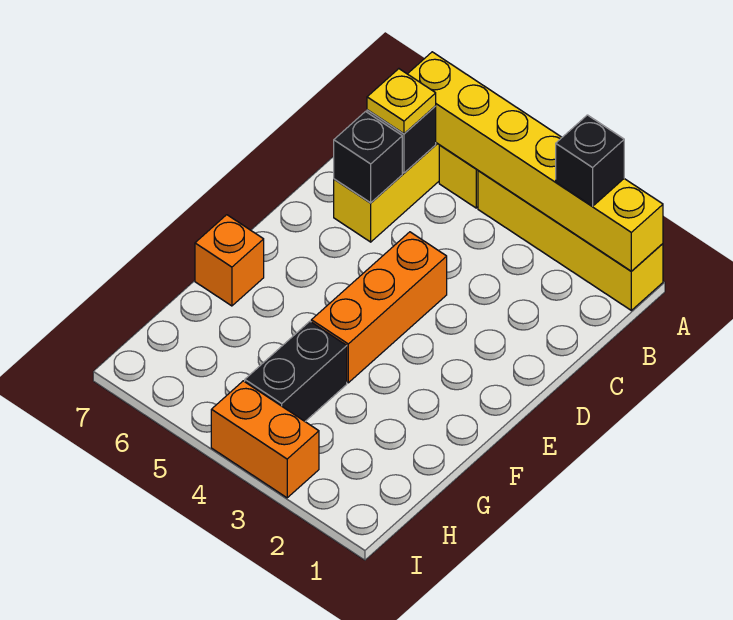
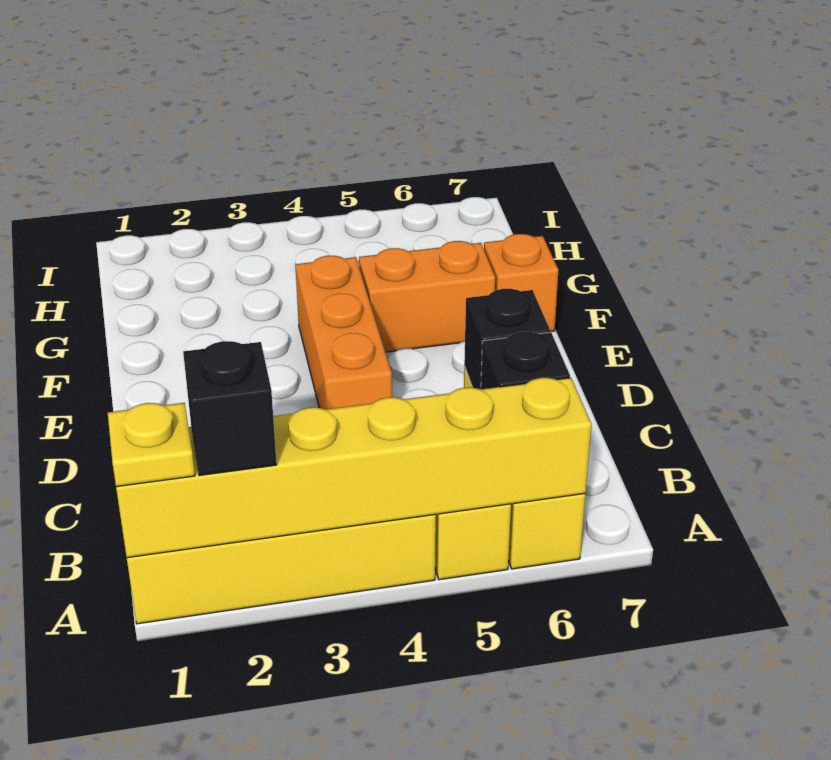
yellow plate B6 level 3 -> yellow plate A1 level 3
black brick G4:H4 level 1 -> none
orange brick I3:I4 level 1 -> orange brick F5:F6 level 1

